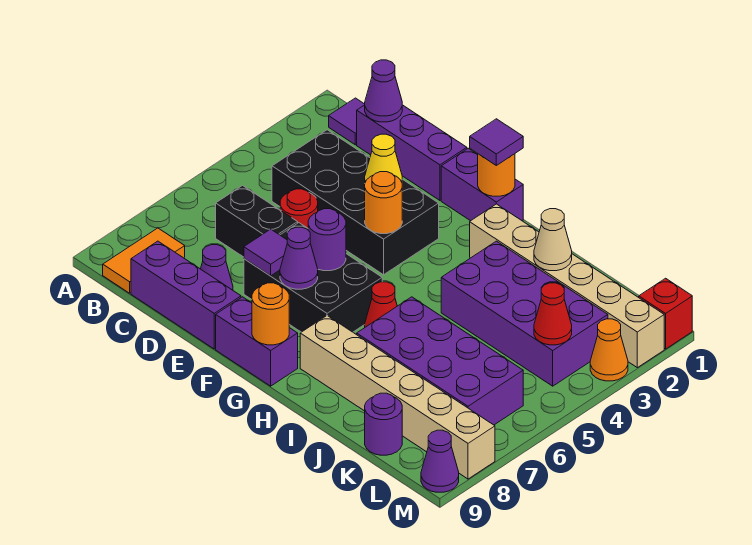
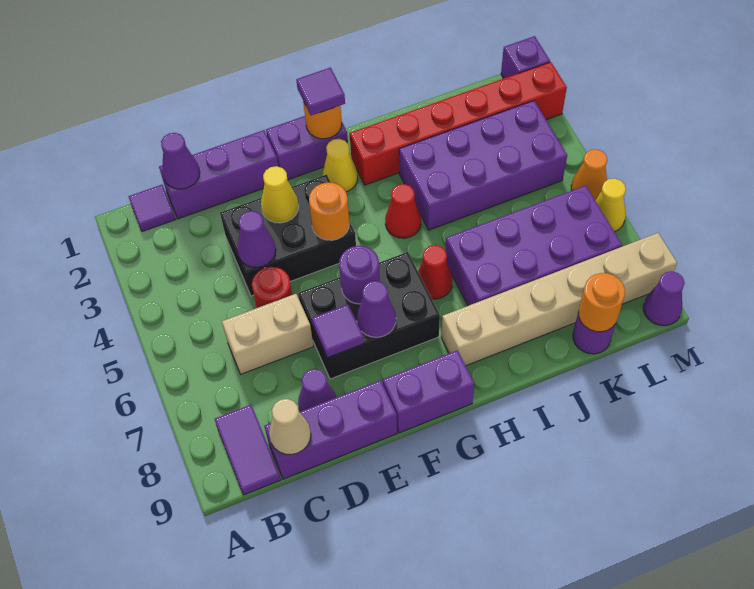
orange tile B8:B9 level 1 -> purple tile B8:B9 level 1
black brick C3:F4 level 1 -> black brick D3:F4 level 1
black brick C6:D6 level 1 -> tan brick C6:D6 level 1
none -> purple cone D4 level 2
none -> yellow cone G2 level 1
orange round brick G9 level 2 -> orange round brick K9 level 2
tan brick H2:M2 level 1 -> red brick H2:M2 level 1
tan cone J2 level 2 -> tan cone C9 level 2
red cone L4 level 2 -> red cone H4 level 1
red brick M1 level 1 -> purple brick M1 level 1
orange cone M3 level 1 -> orange cone M5 level 1
none -> yellow cone M6 level 1

